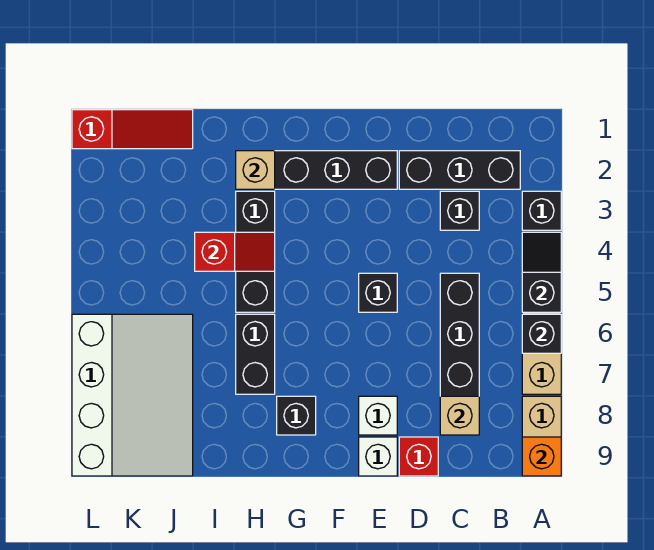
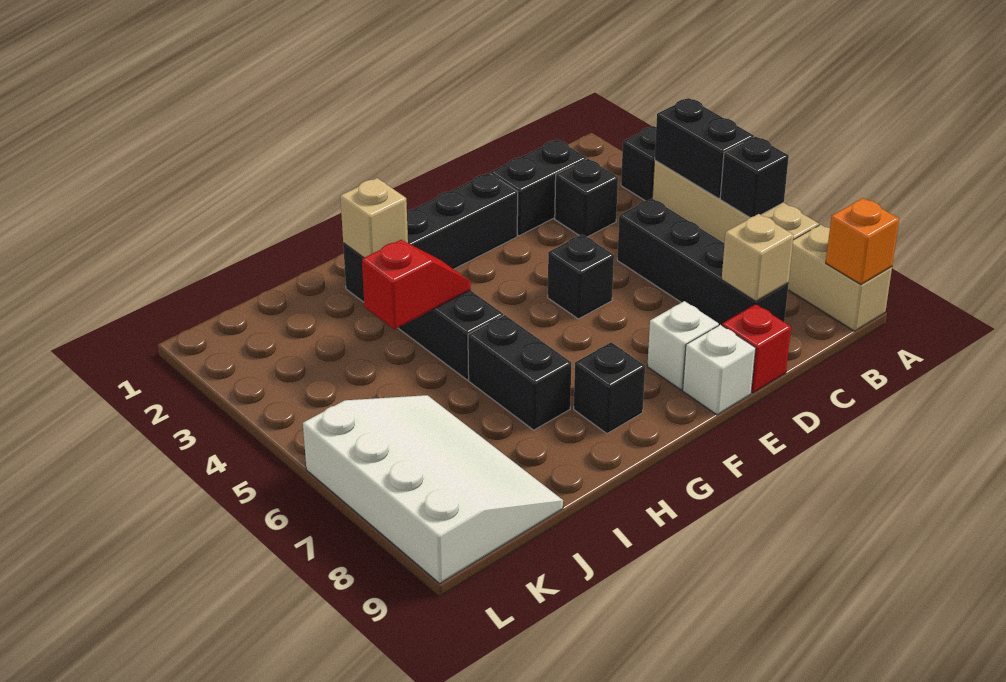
black slope A4:A5 level 2 top 5 -> black brick A4:A5 level 2
black brick B2:D2 level 1 -> black brick C2:D2 level 1
red slope J1:L1 level 1 top L -> none

